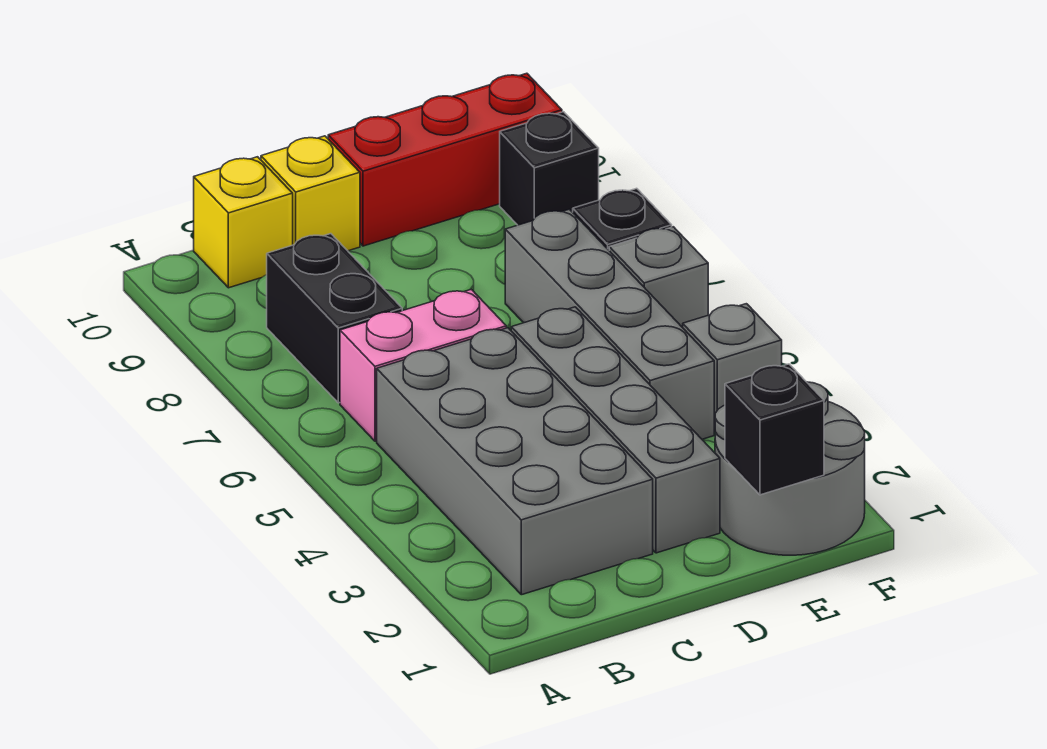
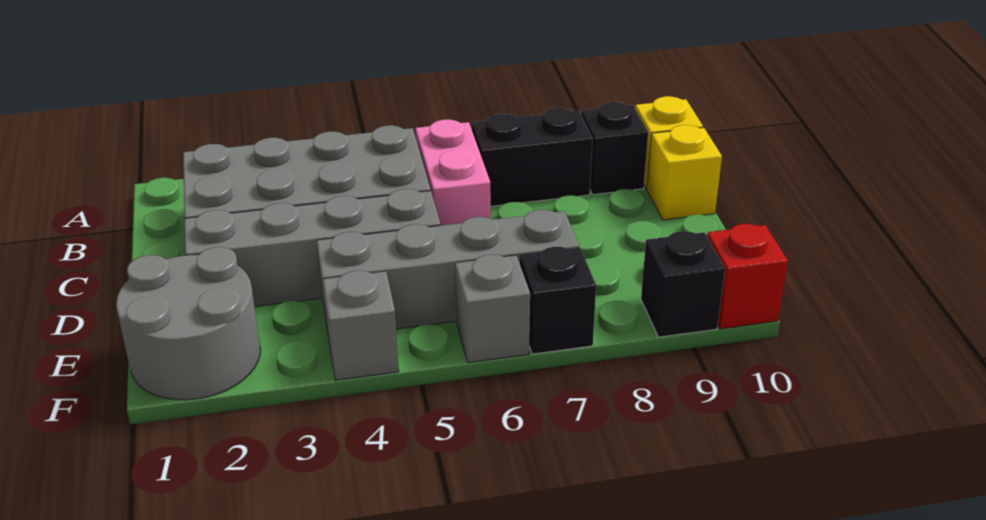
red brick D10:F10 level 1 -> red brick F10 level 1
black brick E1 level 2 -> black brick B9 level 1

